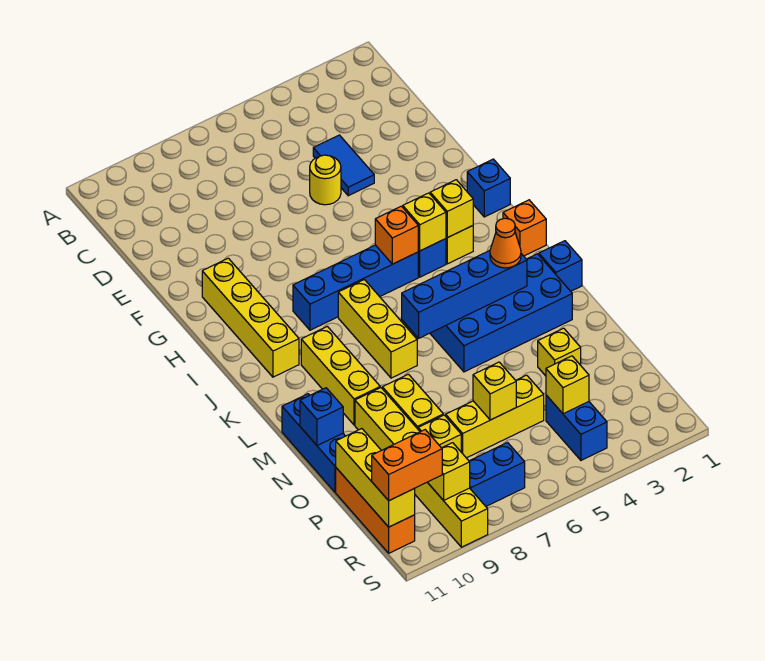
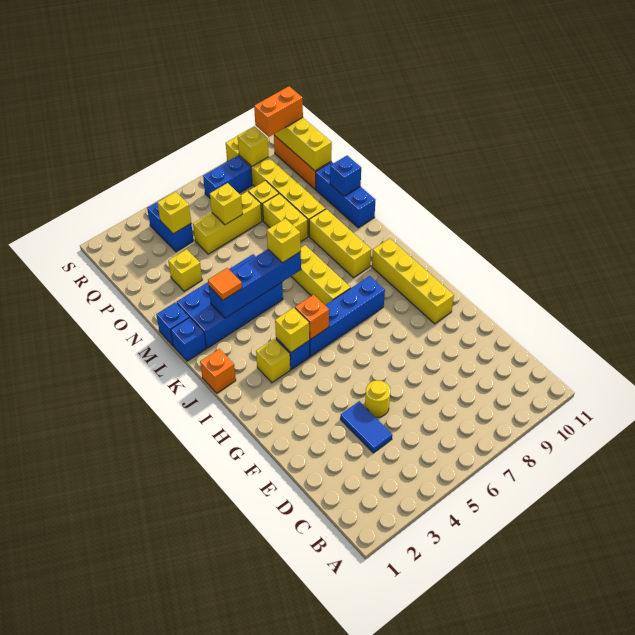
blue brick H1 level 1 -> blue brick M1 level 1
yellow brick I3 level 2 -> yellow brick L6 level 3
orange cone L3 level 3 -> orange tile L3 level 3

